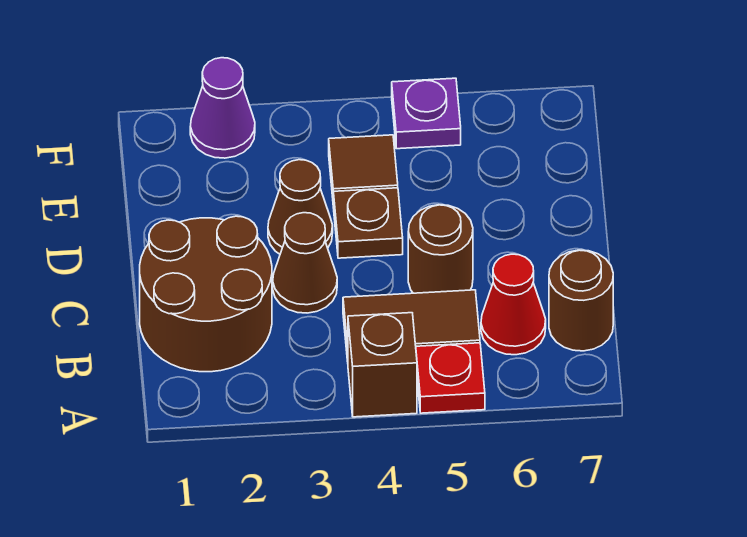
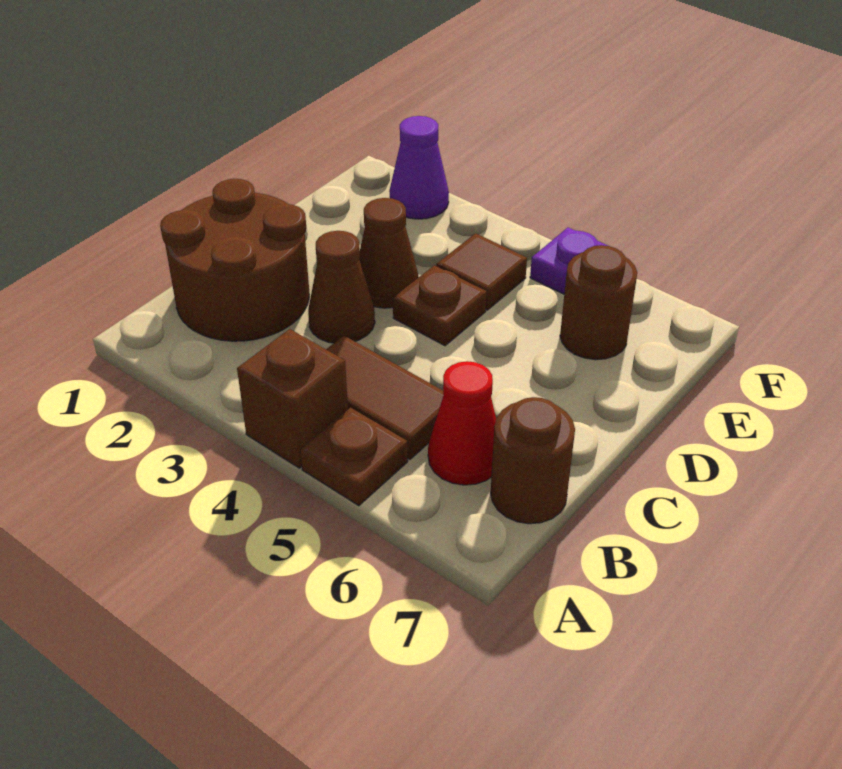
red plate A5 level 1 -> brown plate A5 level 1
brown round brick C5 level 1 -> brown round brick E6 level 1

